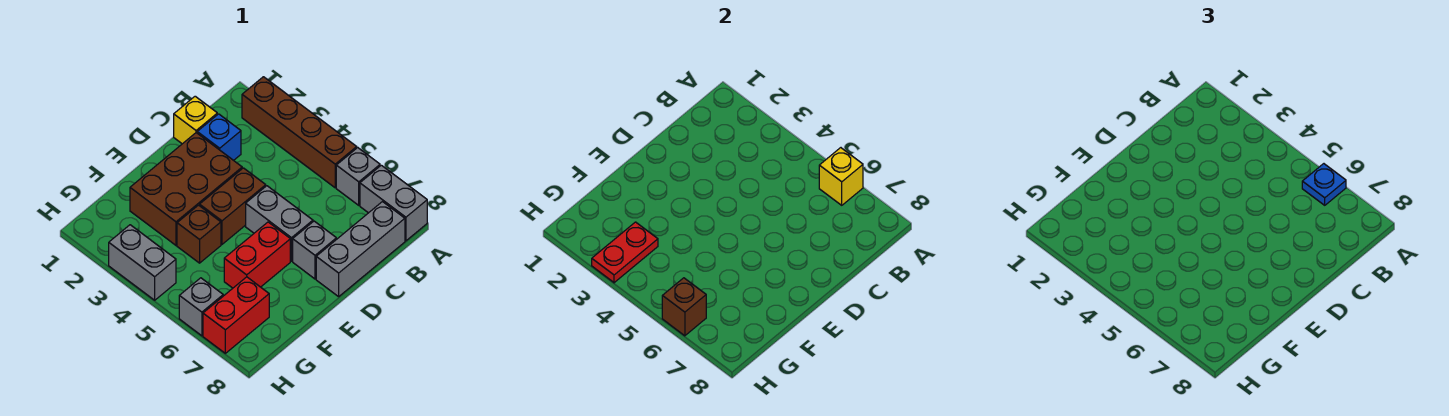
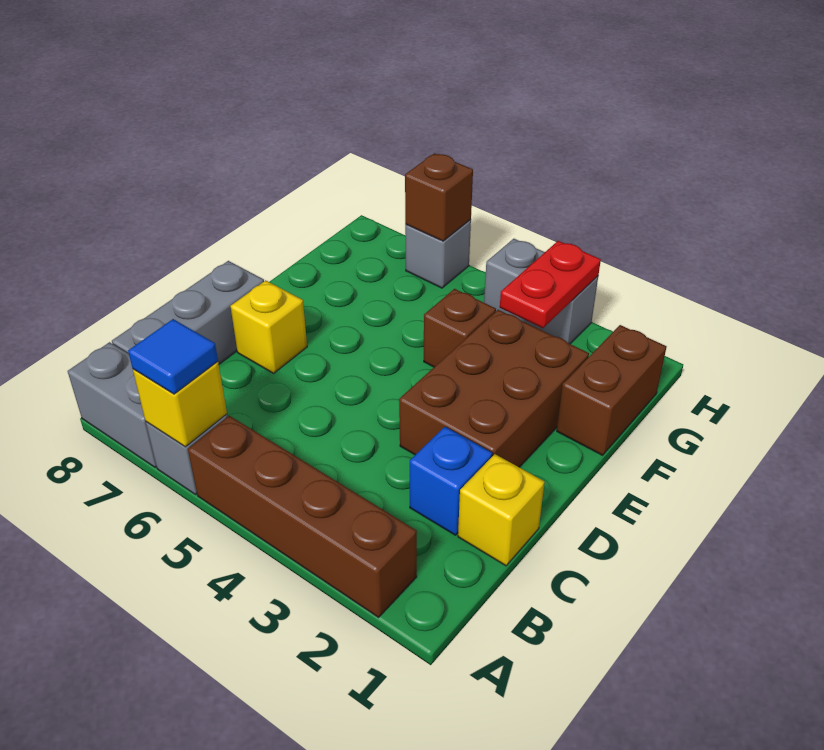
blue plate A6 level 3 -> blue tile A6 level 3
brown brick D4:E4 level 1 -> brown brick F1:G1 level 1
grey brick D5:D6 level 1 -> none
grey brick D7 level 1 -> yellow brick D7 level 1
red brick E6:F6 level 1 -> none
red brick G7:H7 level 1 -> none

